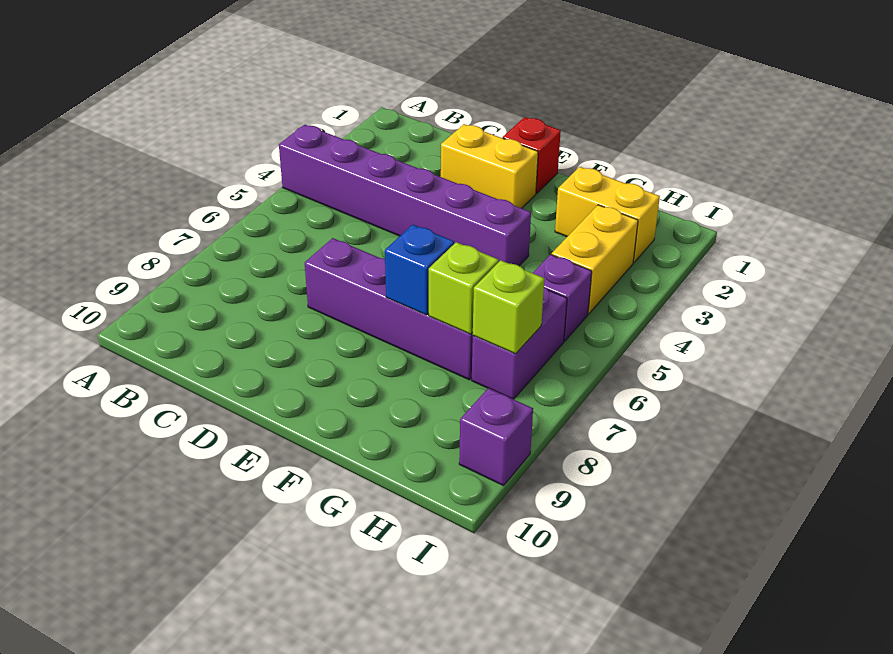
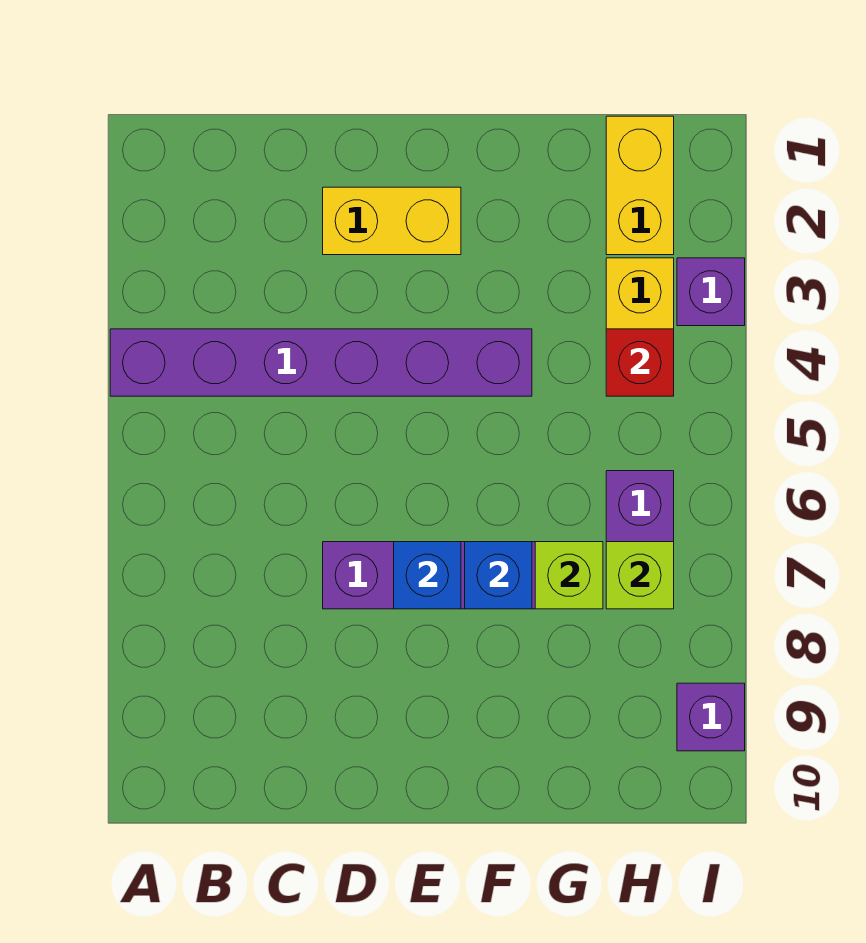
red brick E1 level 1 -> red brick H4 level 2
none -> blue brick E7 level 2
yellow brick G2:H2 level 1 -> yellow brick H1:H2 level 1
purple brick H5 level 1 -> purple brick I3 level 1

